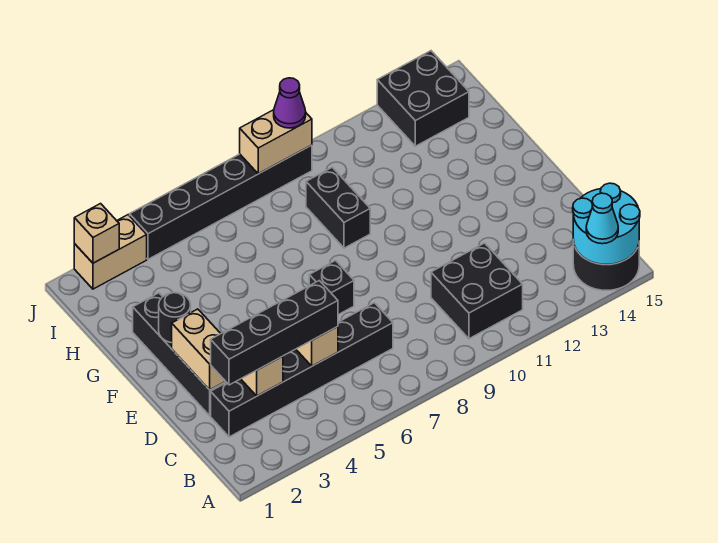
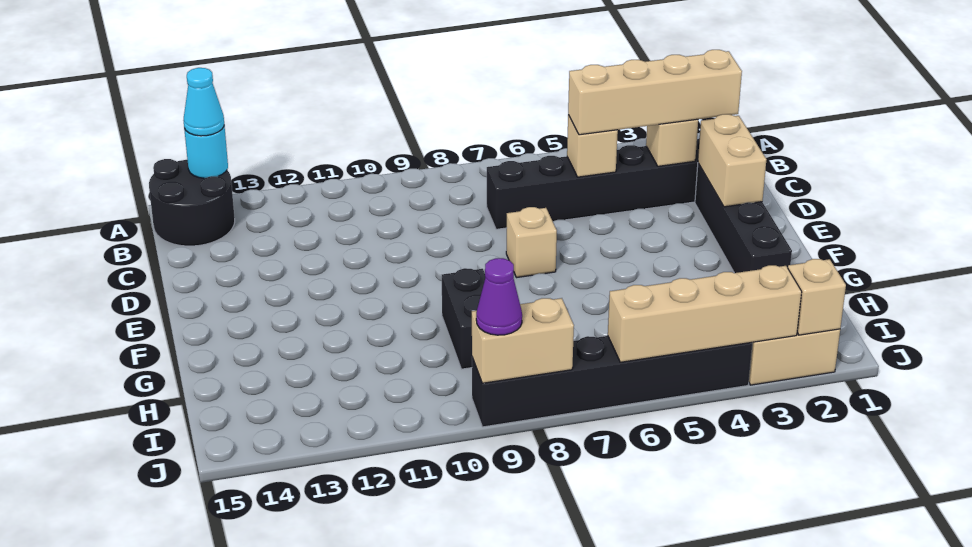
cyan round brick A14:B15 level 2 -> cyan round brick A14 level 2
black brick B10:C11 level 1 -> none
black brick C2:C5 level 3 -> tan brick C2:C5 level 3
black brick E7 level 1 -> tan brick E7 level 1
black round brick F2 level 2 -> none
black brick I13:J14 level 1 -> none
none -> tan brick J3:J6 level 2

